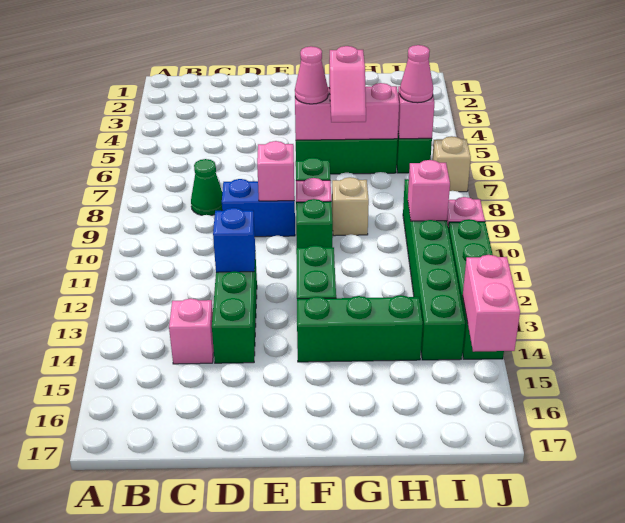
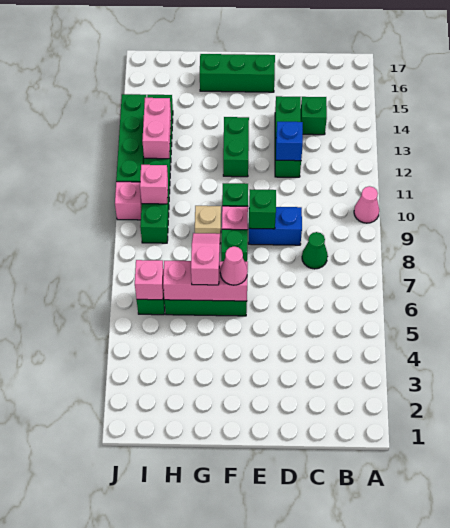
pink brick C14 level 1 -> green brick C14 level 1
pink brick E9 level 2 -> green brick E9 level 2
green brick F14:H14 level 1 -> green brick E16:G16 level 1
pink cone I6 level 3 -> pink cone A10 level 1
tan brick J7 level 1 -> none
pink brick J14:J15 level 2 -> pink brick I12:I13 level 2

